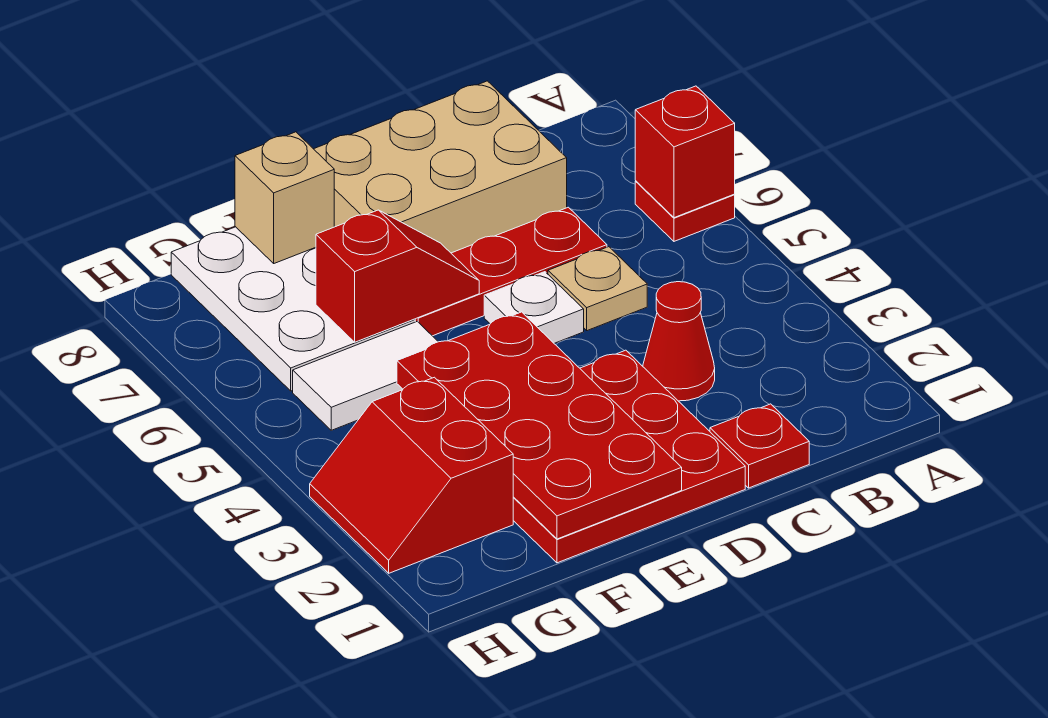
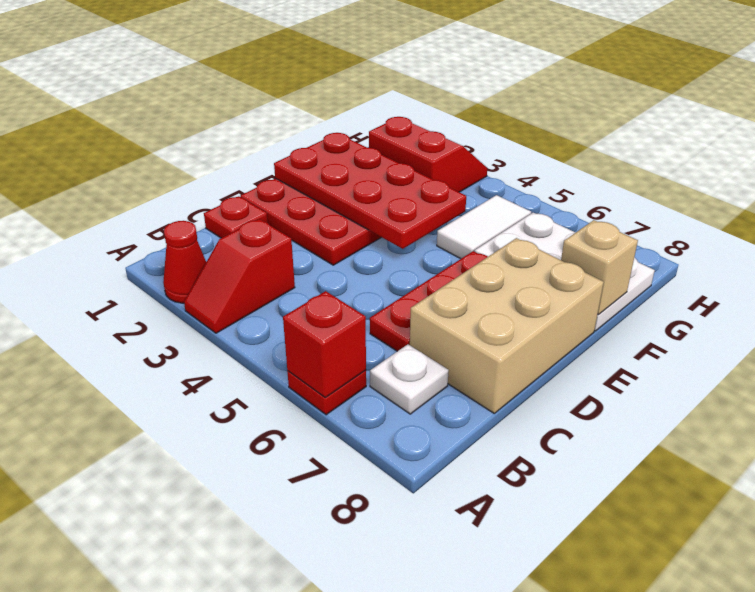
red cone C3 level 1 -> red cone A2 level 1
tan plate C5 level 1 -> none
white plate D5 level 1 -> white plate B7 level 1
red slope E6:F6 level 2 top F -> red slope A3:B3 level 1 top B

